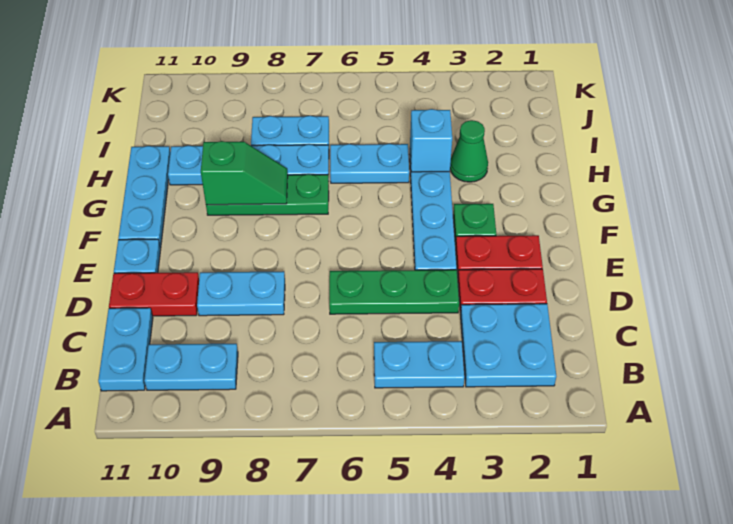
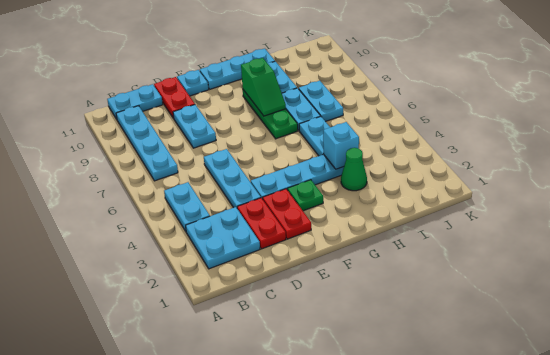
cyan plate B9:B10 level 1 -> cyan plate B7:B10 level 1
green plate D4:D6 level 1 -> cyan plate D4:D6 level 1

